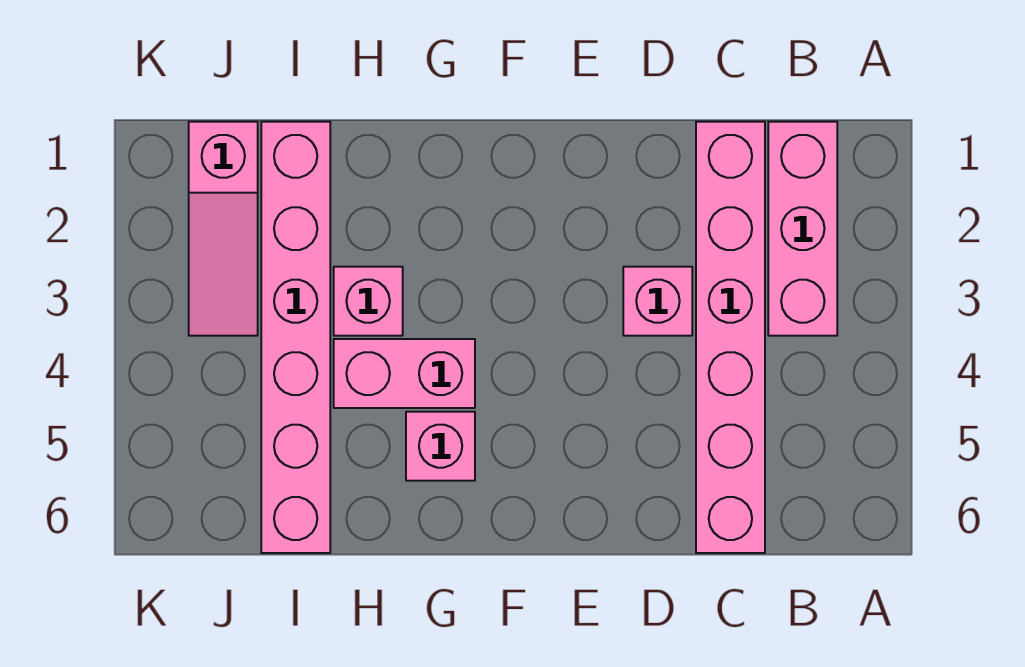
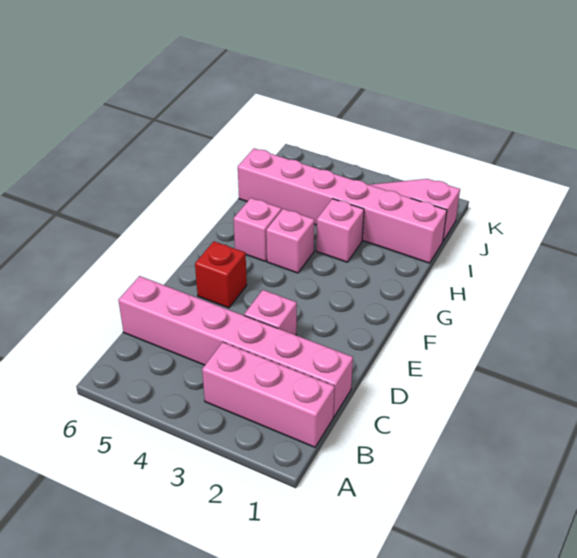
none -> red brick E5 level 1
pink brick G4:H4 level 1 -> pink brick G4 level 1

